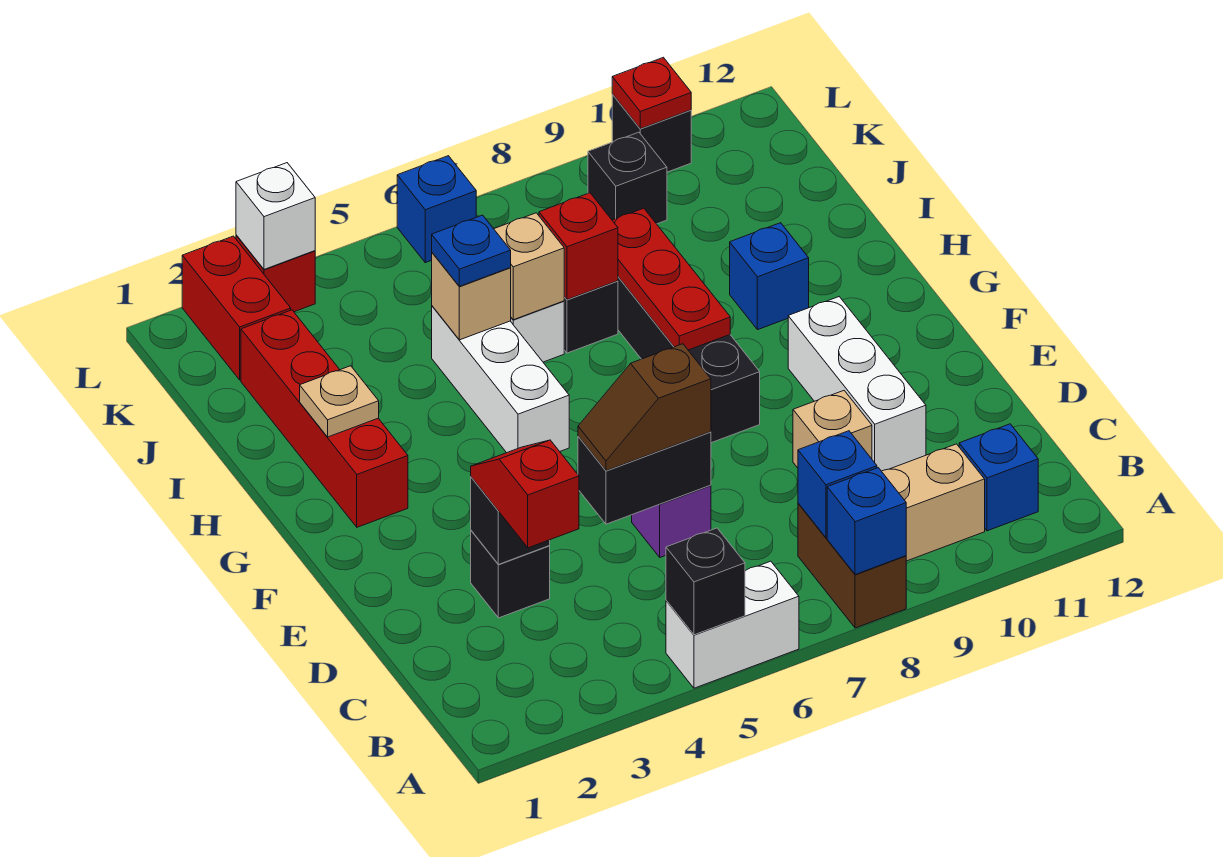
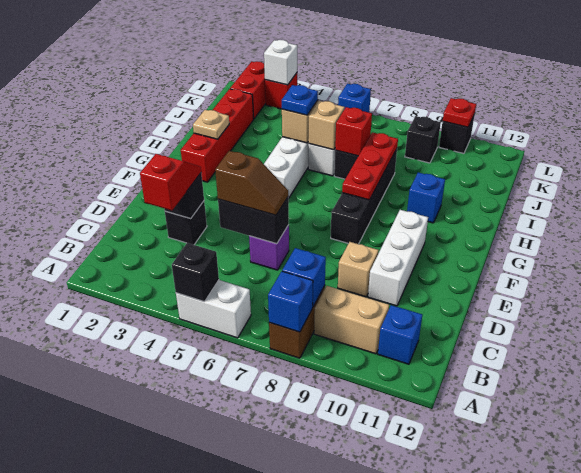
brown slope D5:D6 level 3 top 6 -> brown slope D5:D6 level 3 top 5

